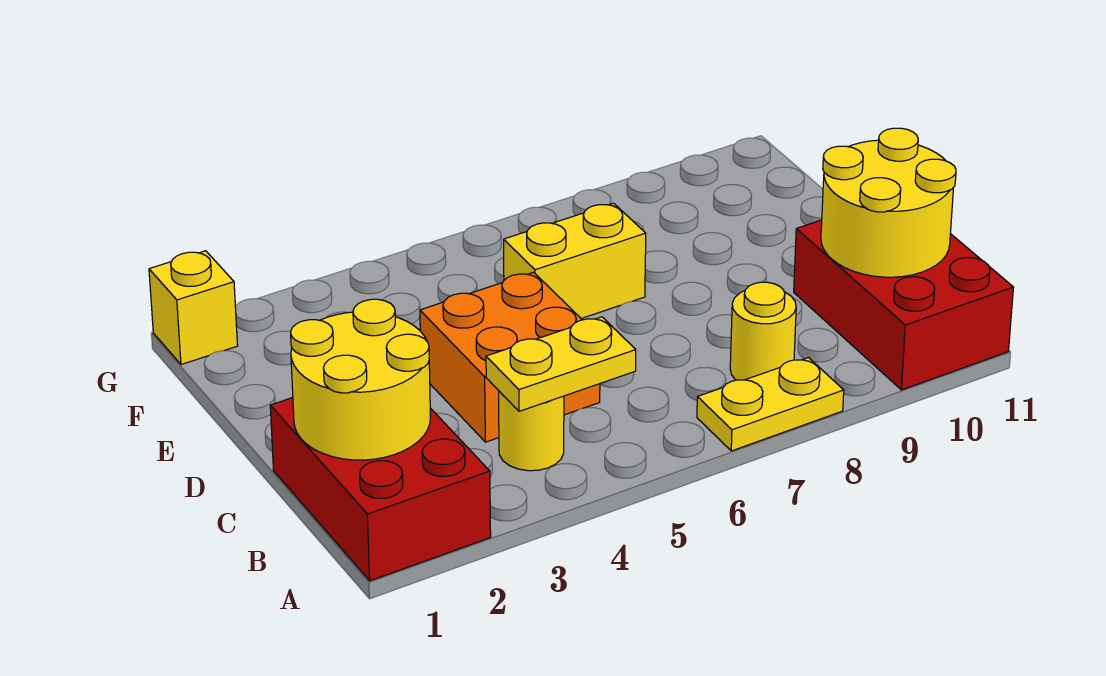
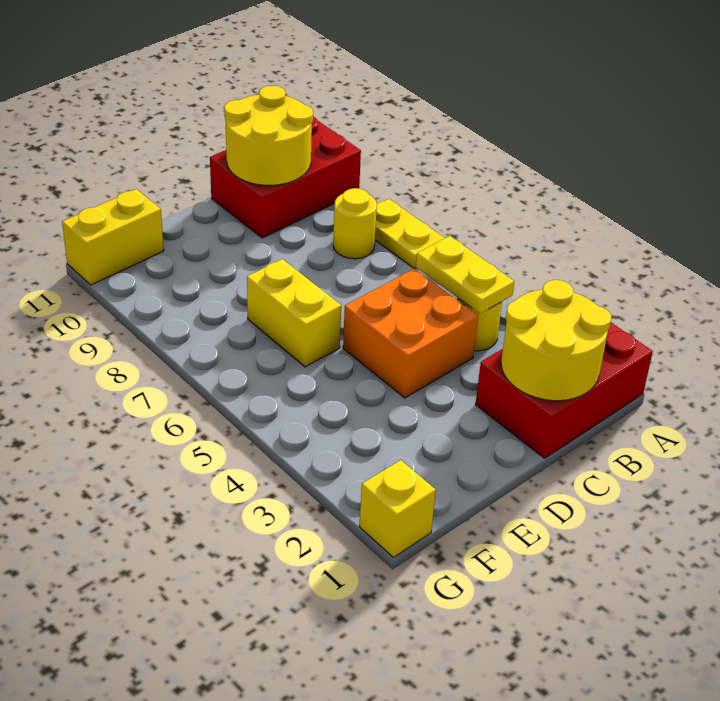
none -> yellow brick F11:G11 level 1

